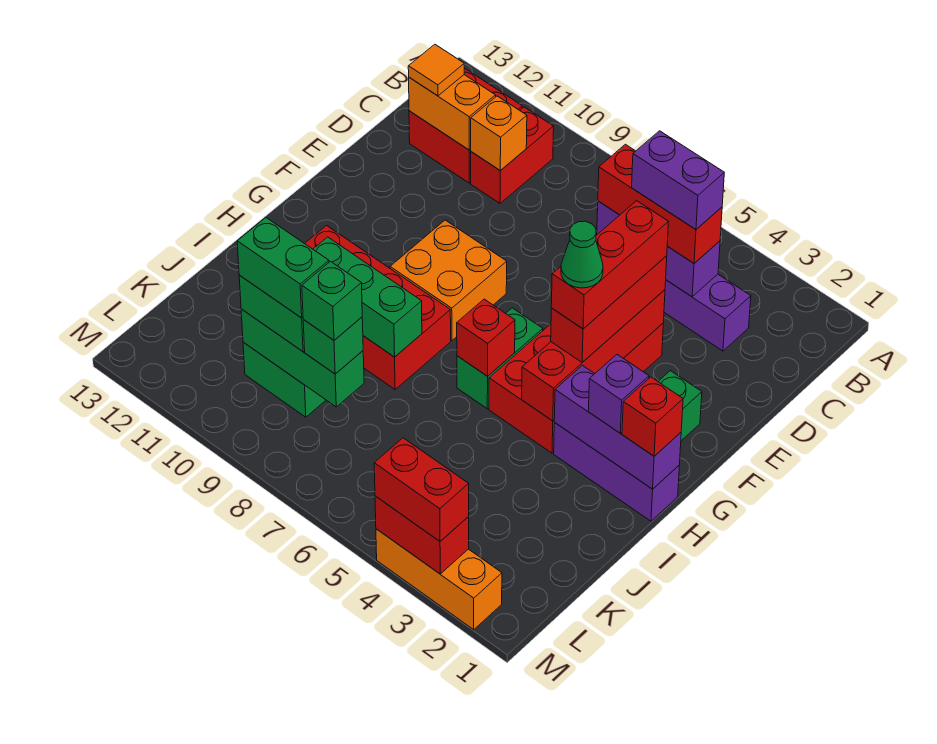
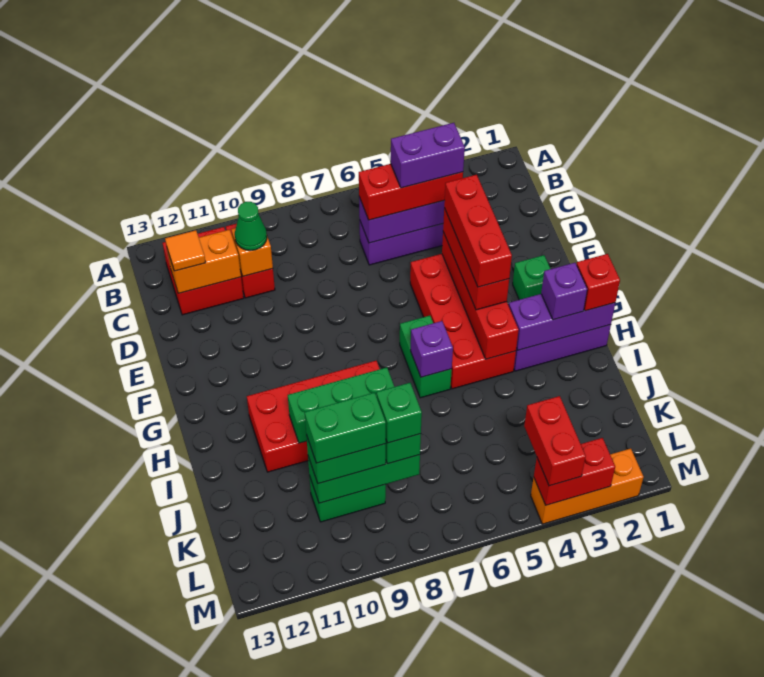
orange brick F8:G9 level 1 -> none
green cone G4 level 5 -> green cone C10 level 3
red brick H6 level 2 -> purple brick H6 level 2
red brick M3:M4 level 3 -> red brick L4:M4 level 3

